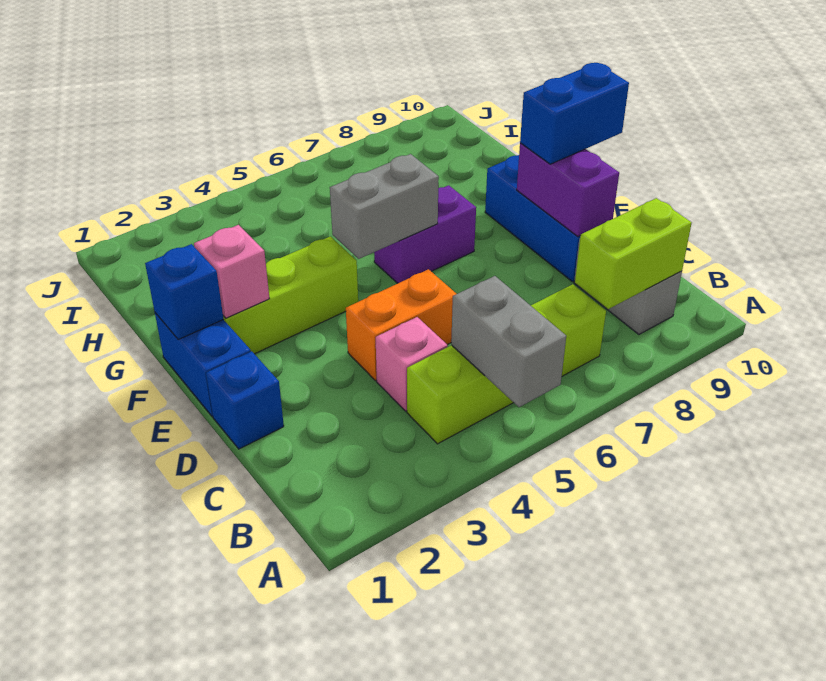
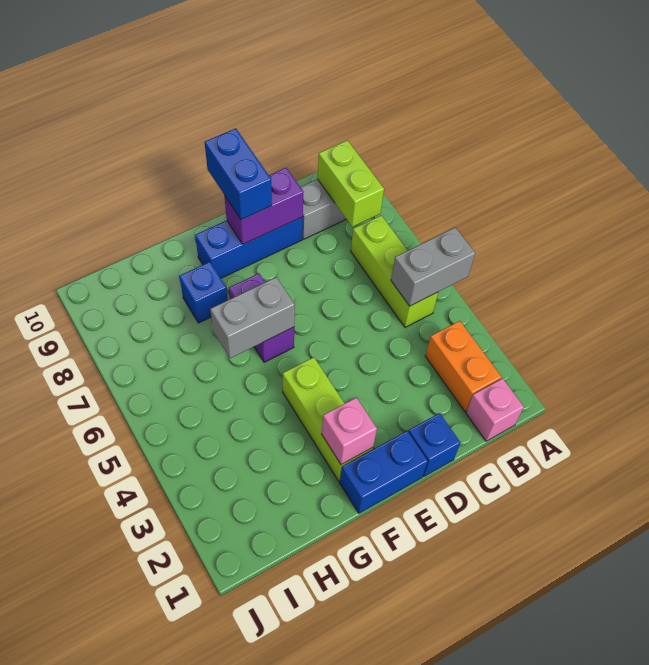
lime brick B4:B7 level 1 -> lime brick B5:B7 level 1
pink brick C4 level 1 -> pink brick B1 level 1
orange brick D4:D5 level 1 -> orange brick B2:B3 level 1
blue brick F1 level 2 -> blue brick G8 level 1
grey brick F5:F6 level 2 -> grey brick F6:G6 level 2

